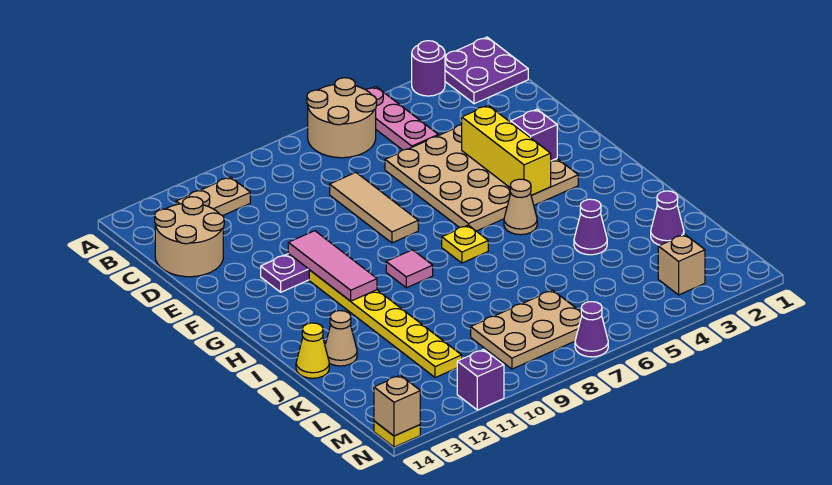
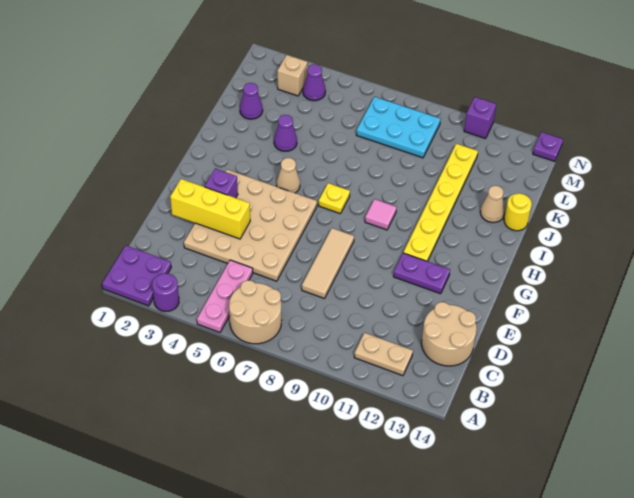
yellow brick E4:G4 level 2 -> yellow brick E2:E4 level 2
pink tile F11:H11 level 2 -> none
yellow cone J14 level 1 -> yellow round brick J14 level 1
tan plate L7:M9 level 1 -> cyan plate L7:M9 level 1
purple cone N7 level 1 -> purple cone M4 level 1
yellow plate N14 level 1 -> purple plate N14 level 1
tan brick N14 level 2 -> none

